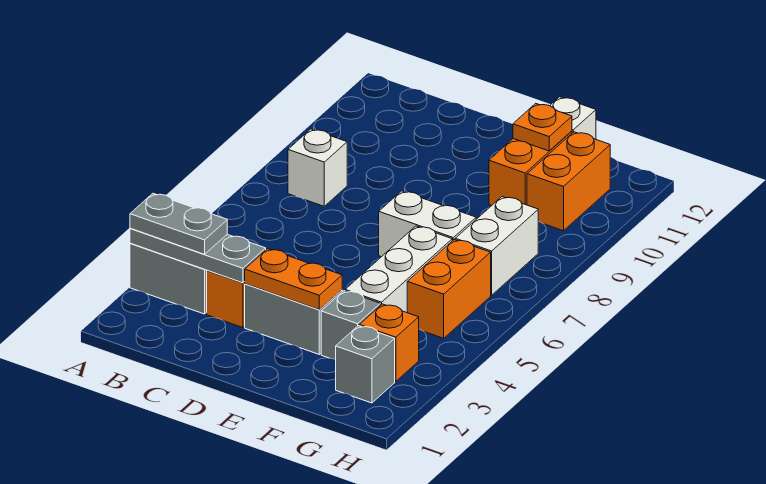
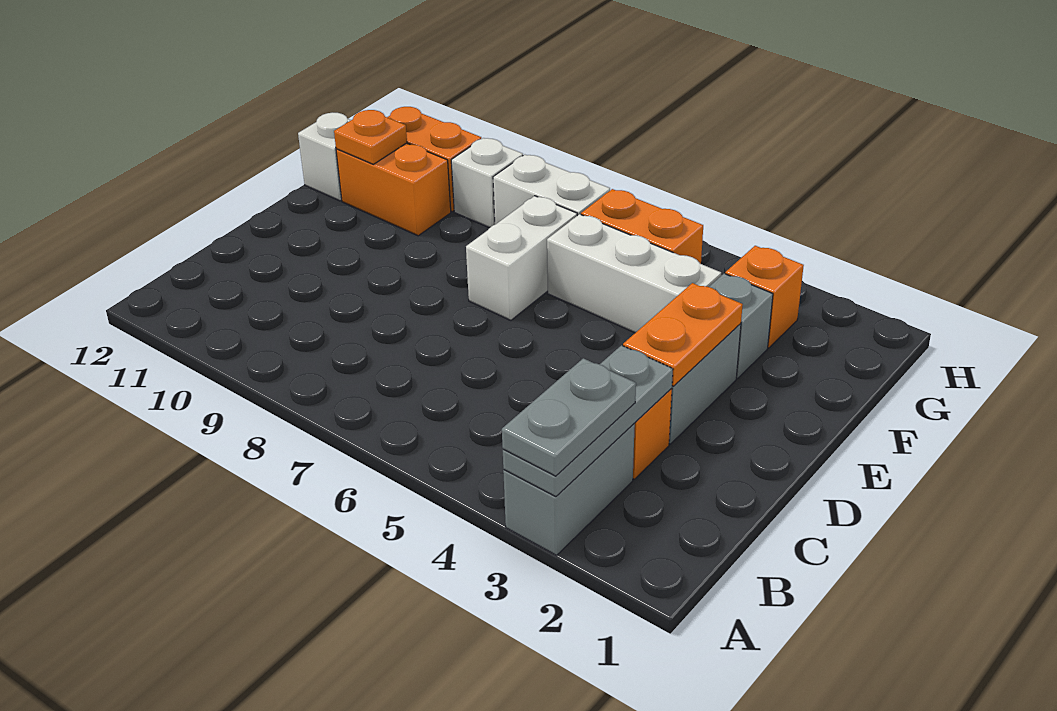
white brick B8 level 1 -> white brick G9 level 1
grey brick G2 level 1 -> none

